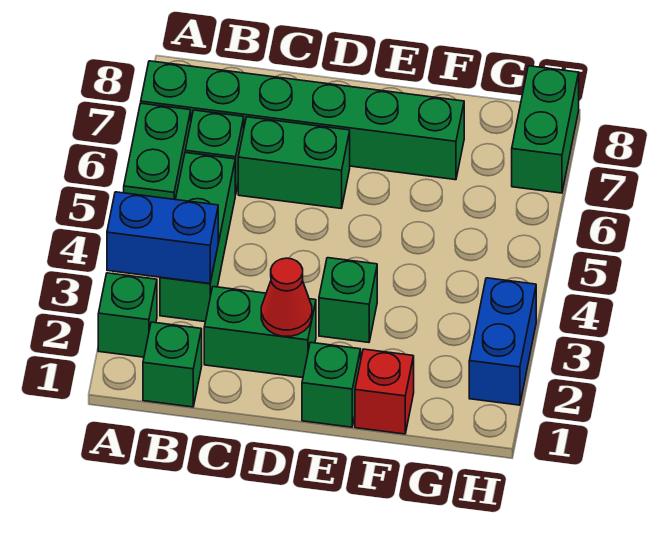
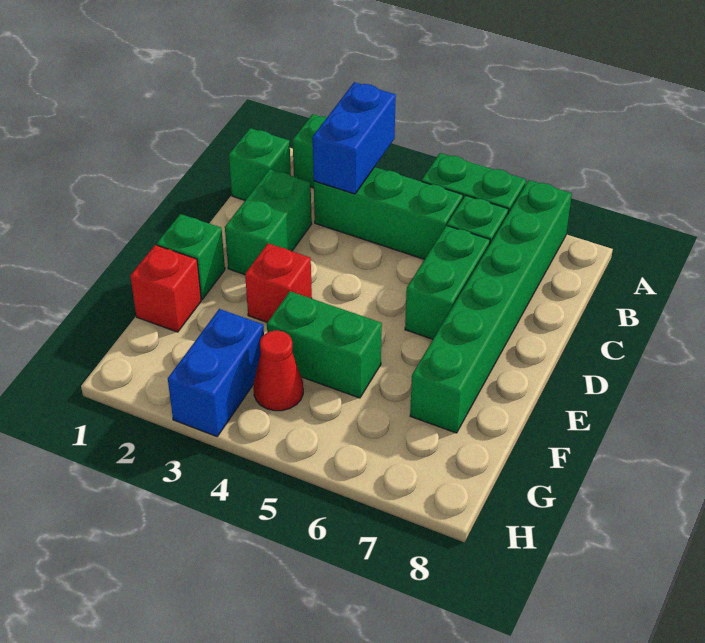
red cone D2 level 2 -> red cone G4 level 1
green brick E3 level 1 -> red brick E3 level 1
blue brick H2:H3 level 1 -> blue brick G3:H3 level 1
green brick H7:H8 level 1 -> green brick F4:F5 level 1

